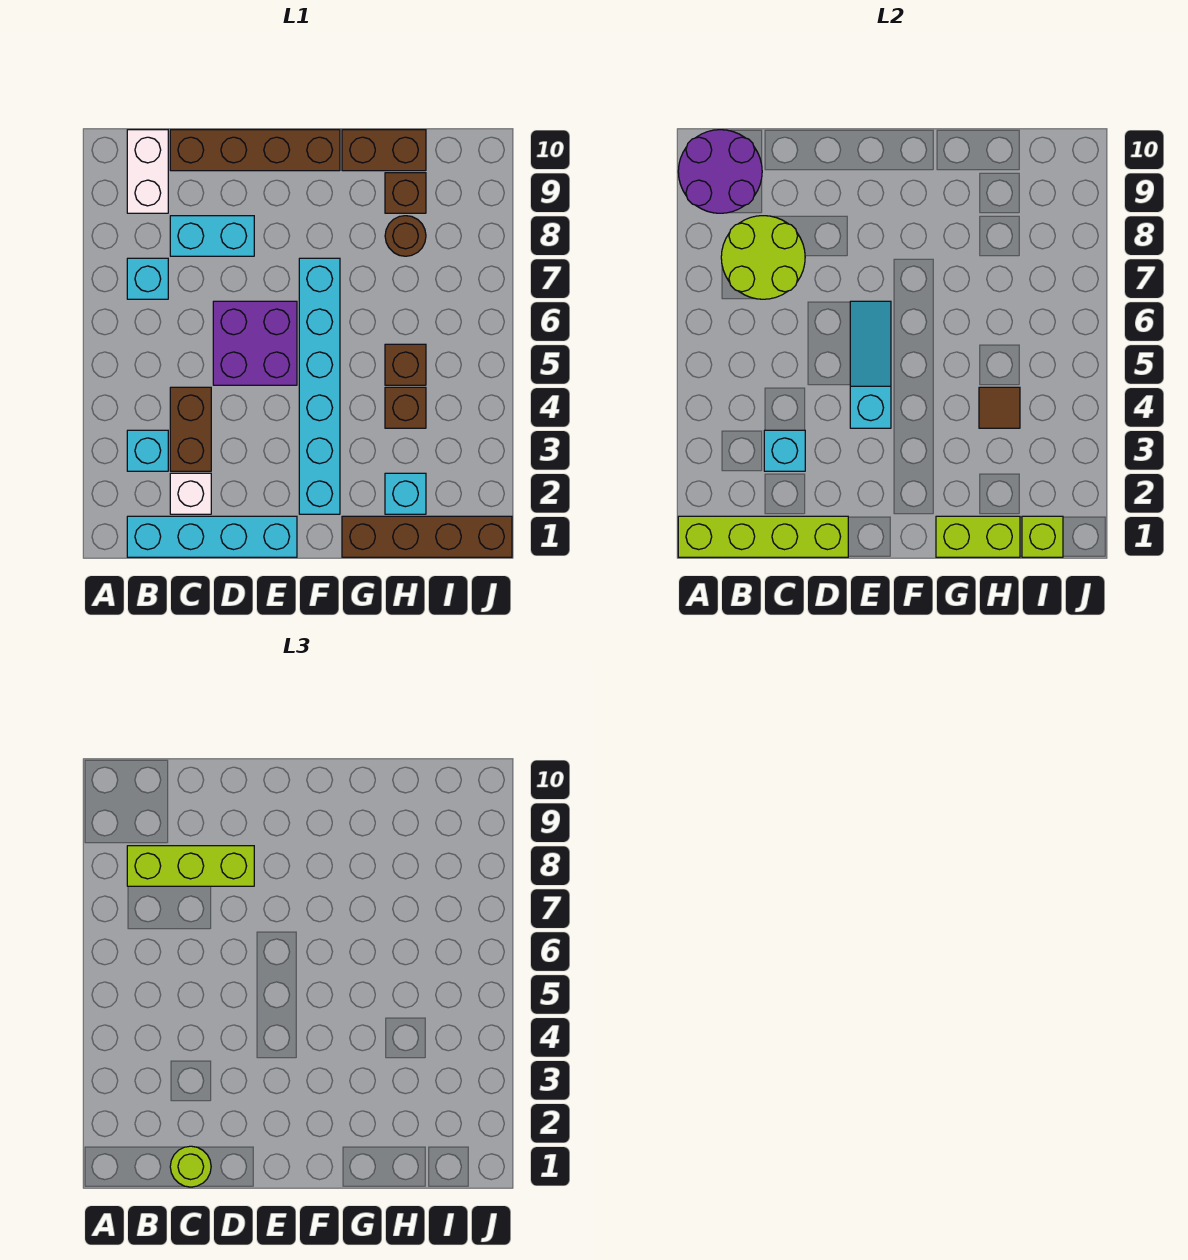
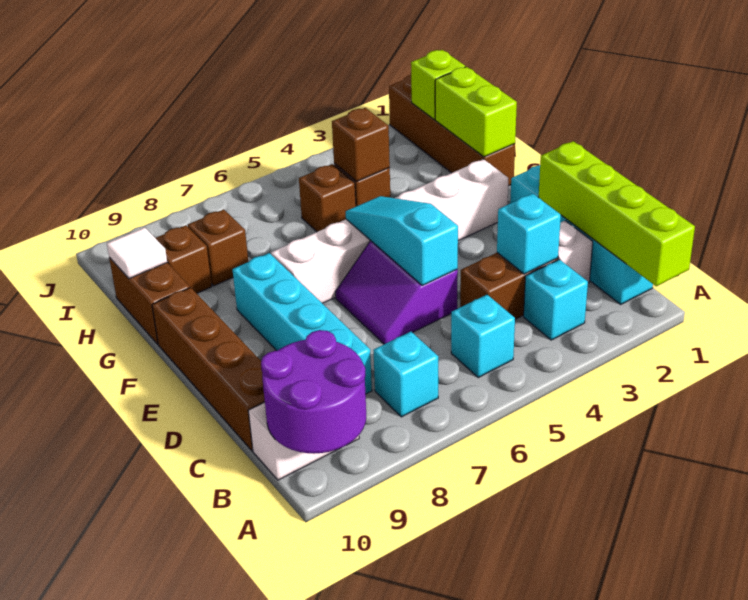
lime round brick B7:C8 level 2 -> none
lime brick B8:D8 level 3 -> none
lime round brick C1 level 3 -> none
cyan brick C8:D8 level 1 -> cyan brick C8:F8 level 1
purple brick D5:E6 level 1 -> purple slope D5:E6 level 1 top 5
cyan slope E4:E6 level 2 top 4 -> cyan slope D5:F5 level 2 top D
cyan brick F2:F7 level 1 -> white brick F2:F7 level 1
cyan brick H2 level 1 -> cyan brick B5 level 1
brown tile H4 level 2 -> brown brick H4 level 2
brown round brick H8 level 1 -> brown brick H8 level 1
none -> white tile H10 level 2

